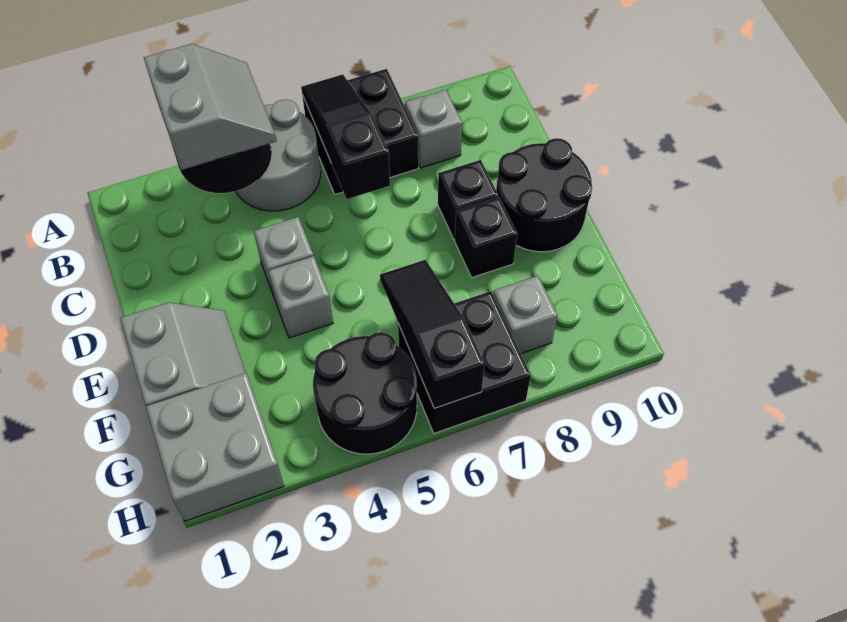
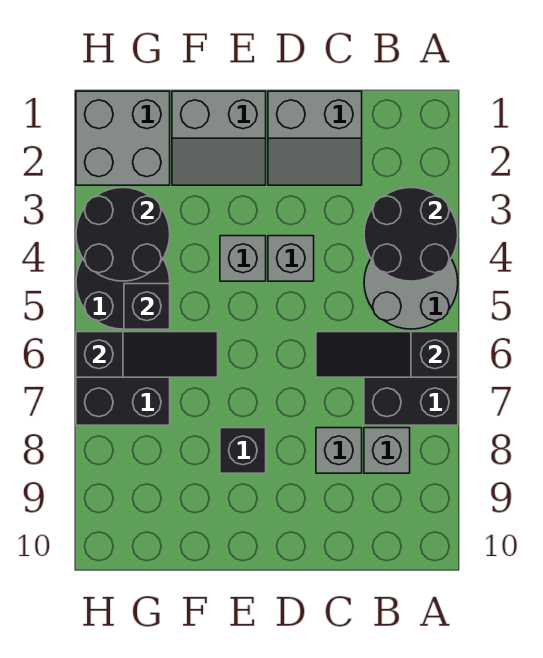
grey slope A3:B4 level 3 top 3 -> grey slope C1:D2 level 1 top 1
black slope A6:C6 level 2 top C -> black slope A6:C6 level 2 top A
black brick D8 level 1 -> black brick G5 level 2
black round brick D9:E10 level 1 -> black round brick G3:H4 level 2
grey brick G8 level 1 -> grey brick C8 level 1

